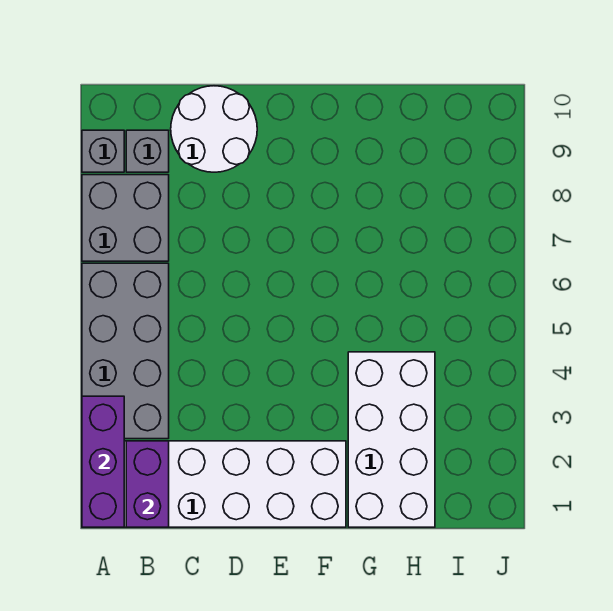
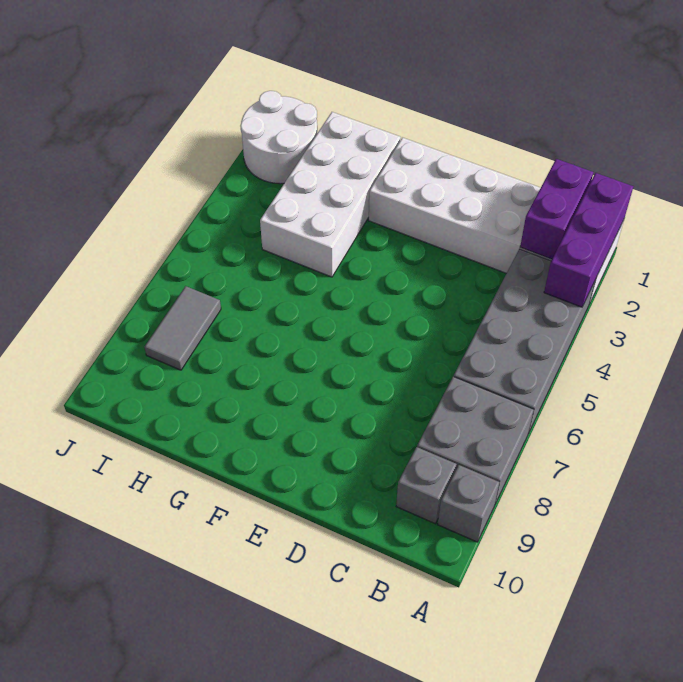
white round brick C9:D10 level 1 -> white round brick I1:J2 level 1
none -> grey tile I7:I8 level 1

